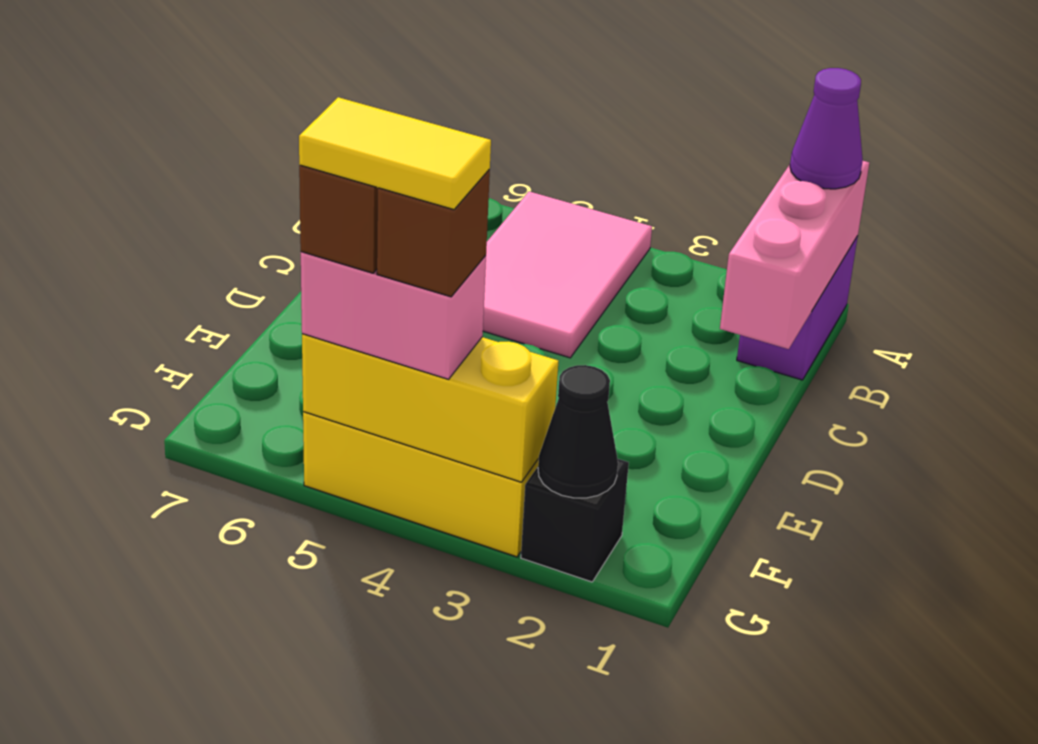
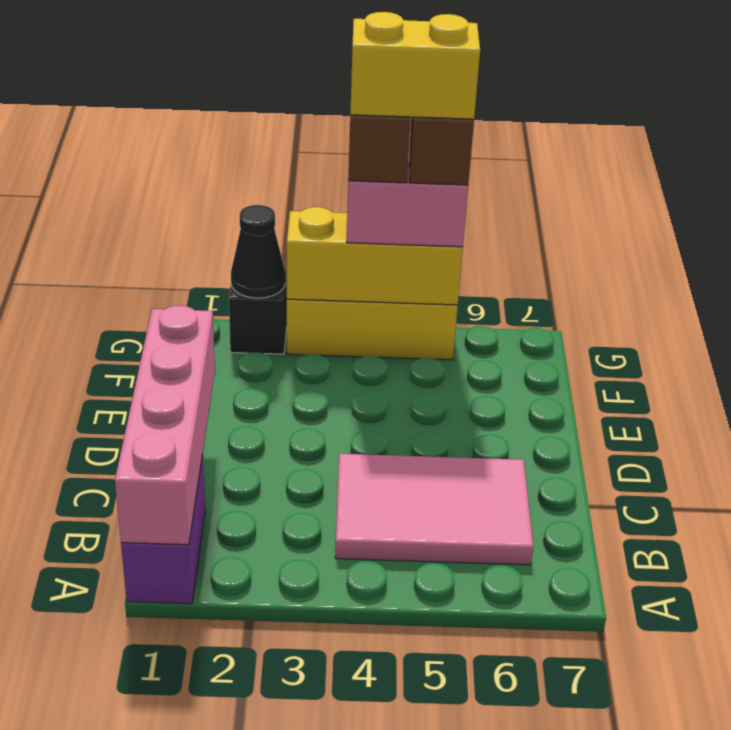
pink brick A1:C1 level 2 -> pink brick A1:D1 level 2
purple cone A1 level 3 -> none
pink tile A4:C5 level 1 -> pink tile B4:C6 level 1
yellow tile G4:G5 level 5 -> yellow brick G4:G5 level 5

